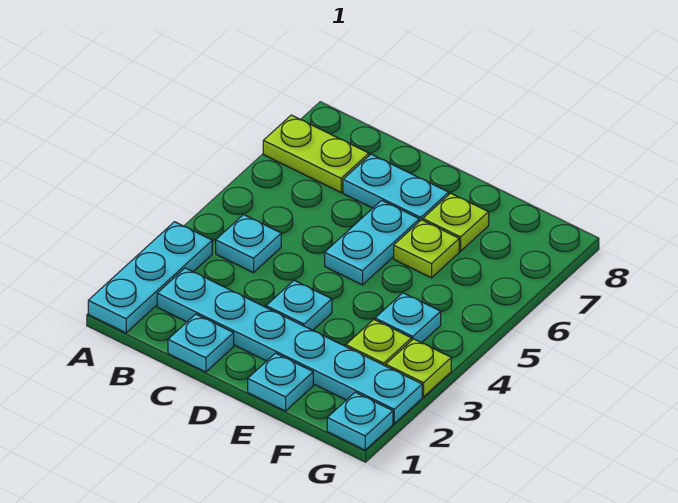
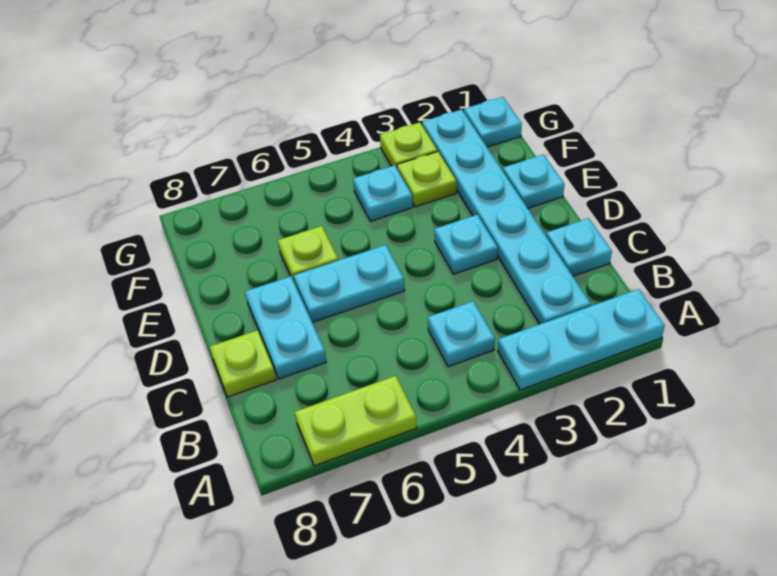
lime plate A7:B7 level 1 -> lime plate A6:A7 level 1
lime plate E7 level 1 -> lime plate C8 level 1

